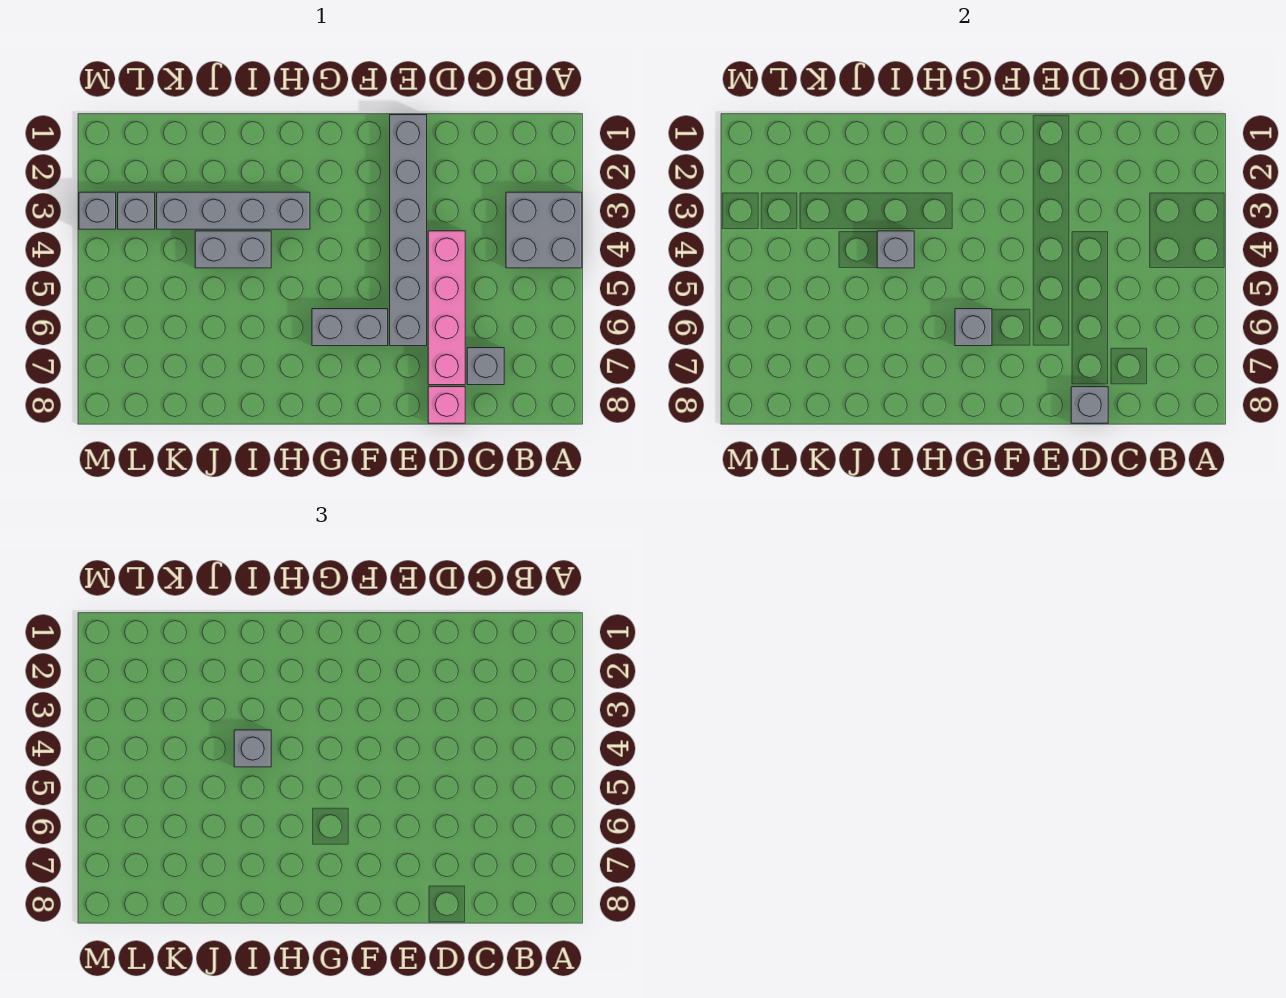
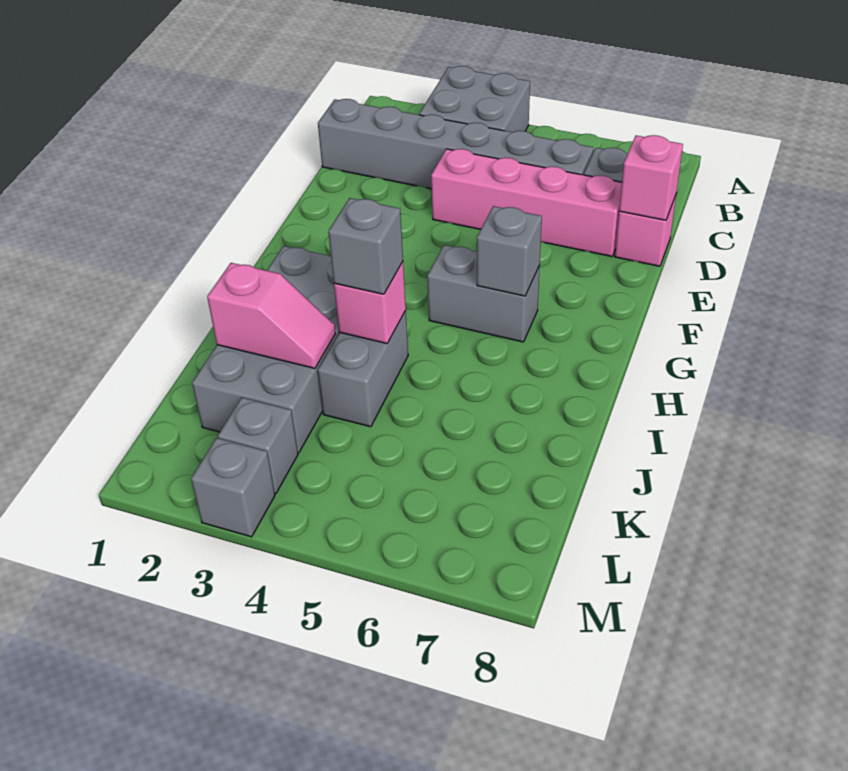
grey brick D8 level 2 -> pink brick D8 level 2
grey brick E1:E6 level 1 -> grey brick C1:C6 level 1
grey brick F6:G6 level 1 -> grey brick G5:G6 level 1
grey brick H3:K3 level 1 -> grey brick H2:K3 level 1
grey brick I4 level 2 -> pink brick I4 level 2
none -> pink slope J2:J3 level 2 top 2

